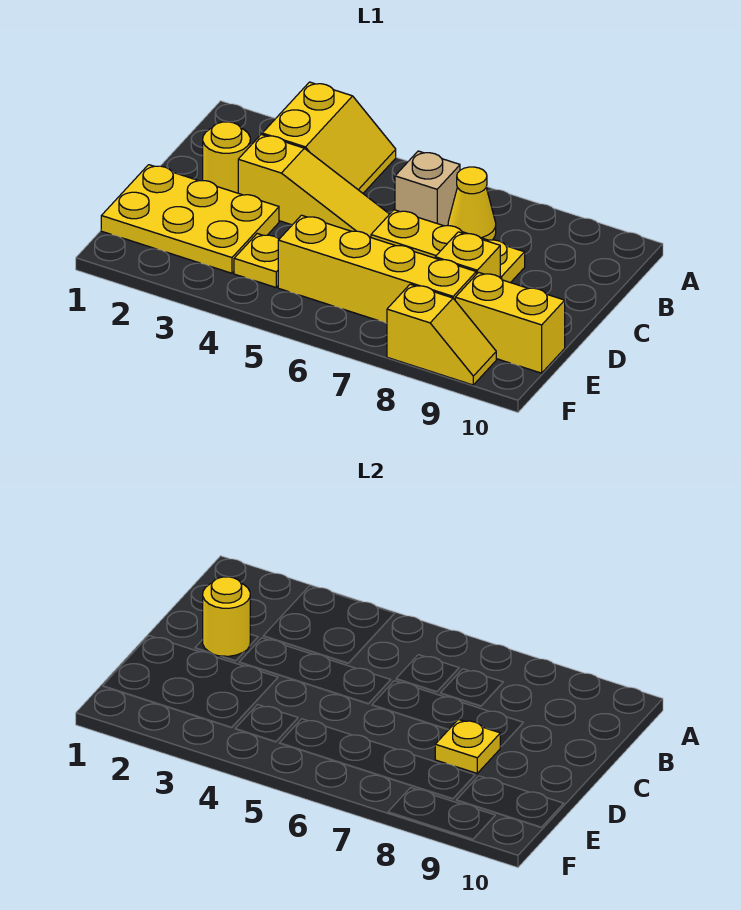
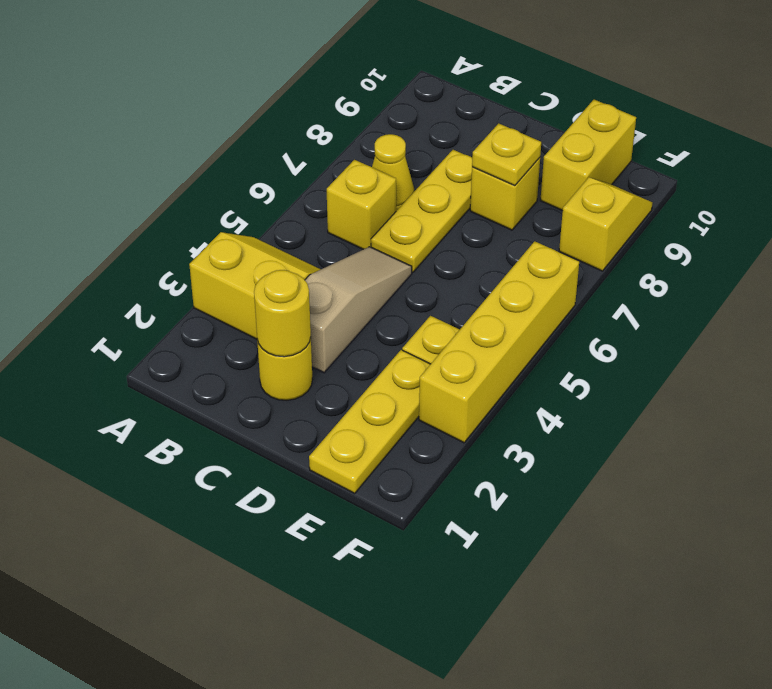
tan brick B6 level 1 -> yellow brick B6 level 1
yellow slope C3:C5 level 1 top 3 -> tan slope C3:C5 level 1 top 3
yellow plate D1:E3 level 1 -> yellow plate E1:E3 level 1
yellow brick E5:E8 level 1 -> yellow brick F3:F6 level 1

